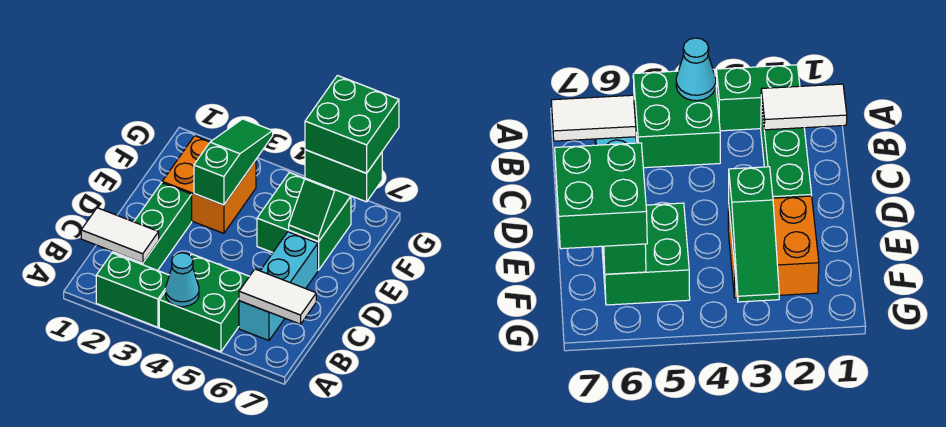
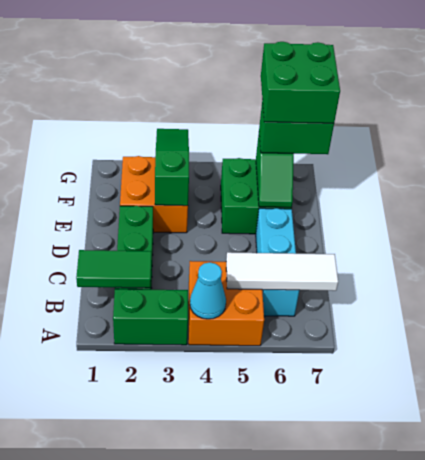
green brick A4:B5 level 1 -> orange brick A4:B5 level 1
white tile B1:B2 level 2 -> green tile B1:B2 level 2
white tile B6:B7 level 2 -> white tile B5:B7 level 2

